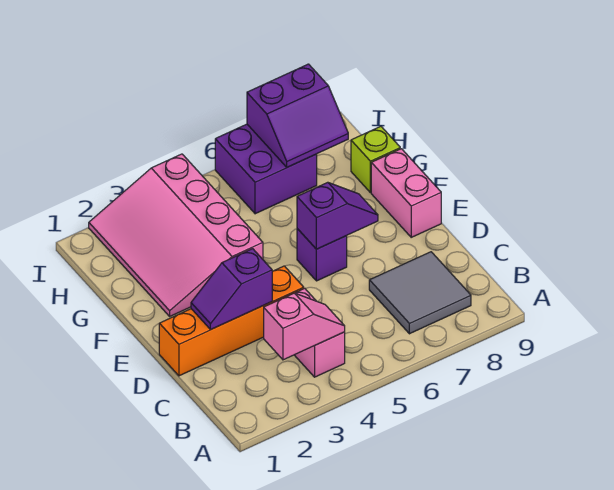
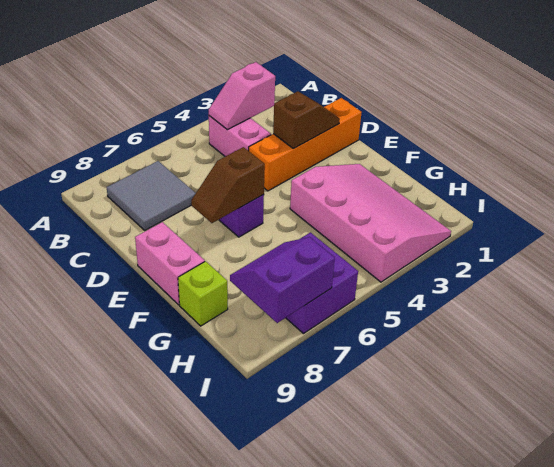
purple slope D2:D3 level 2 top 3 -> brown slope D2:D3 level 2 top 3
purple slope E6:E7 level 2 top 6 -> brown slope E6:E7 level 2 top 6

